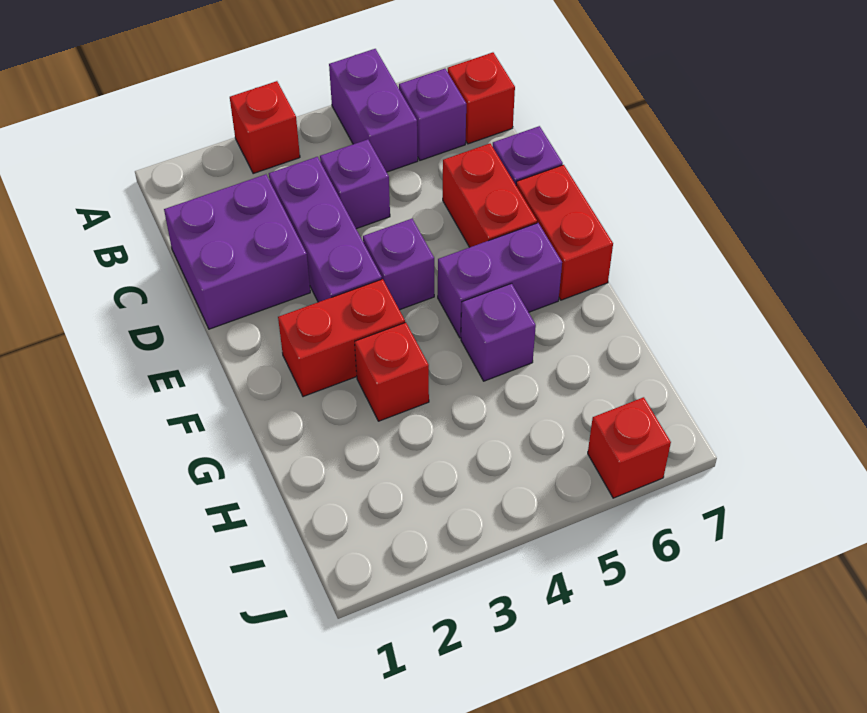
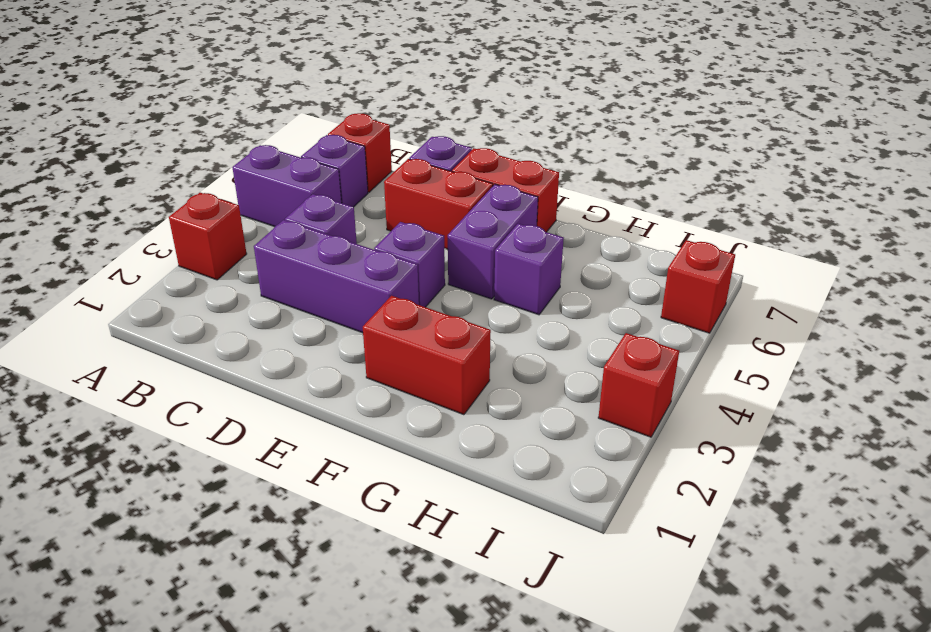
purple brick C1:D2 level 1 -> none
red brick F2:F3 level 1 -> red brick F2:G2 level 1
red brick G3 level 1 -> red brick J3 level 1

